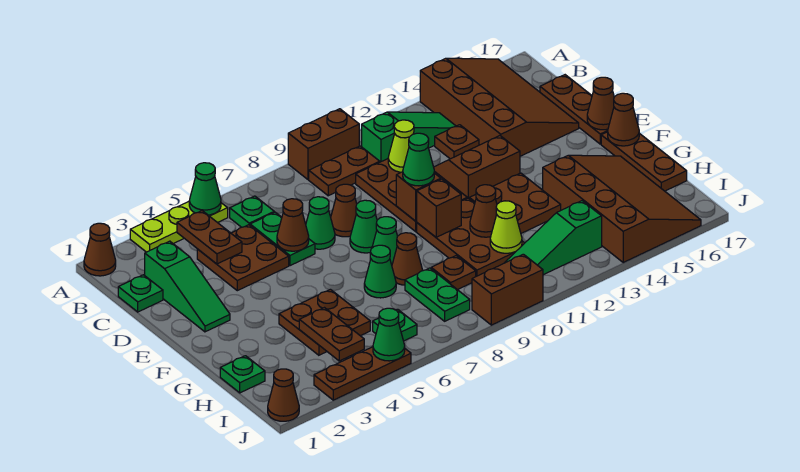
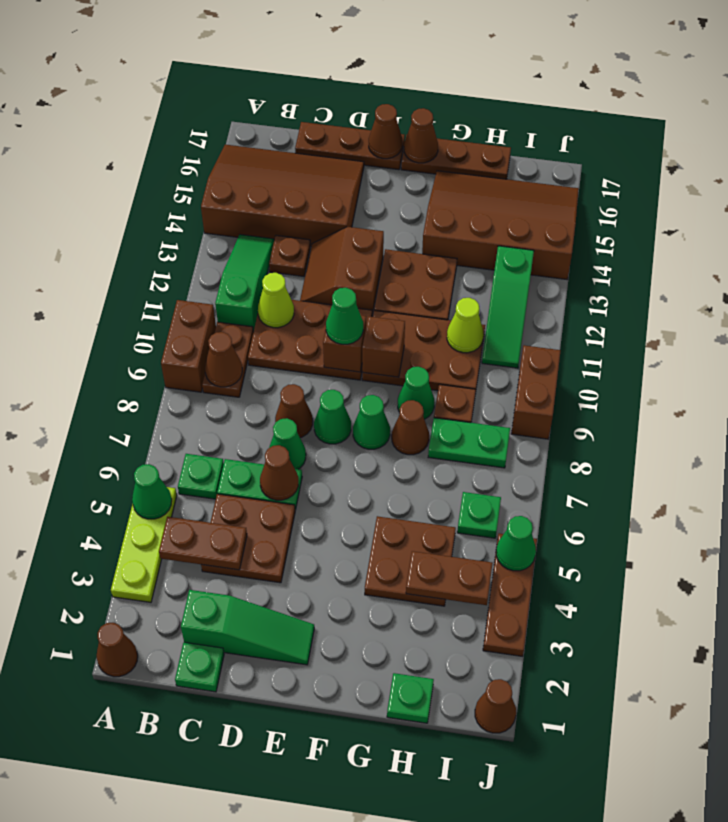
green cone G7 level 1 -> green cone G9 level 1
brown cone G11 level 2 -> brown cone B9 level 2

